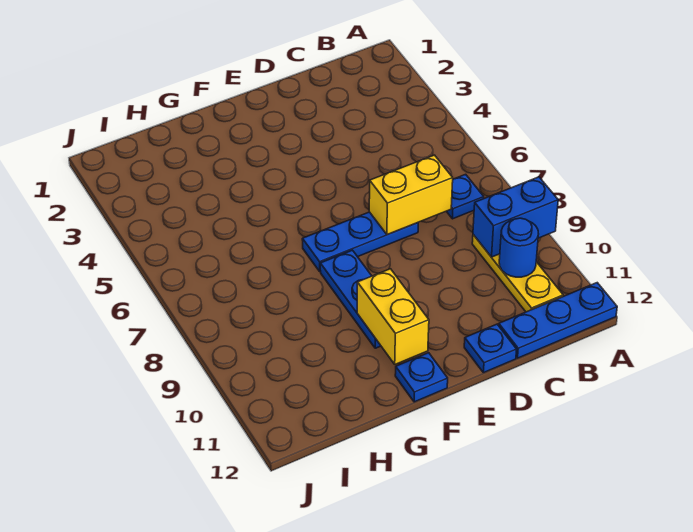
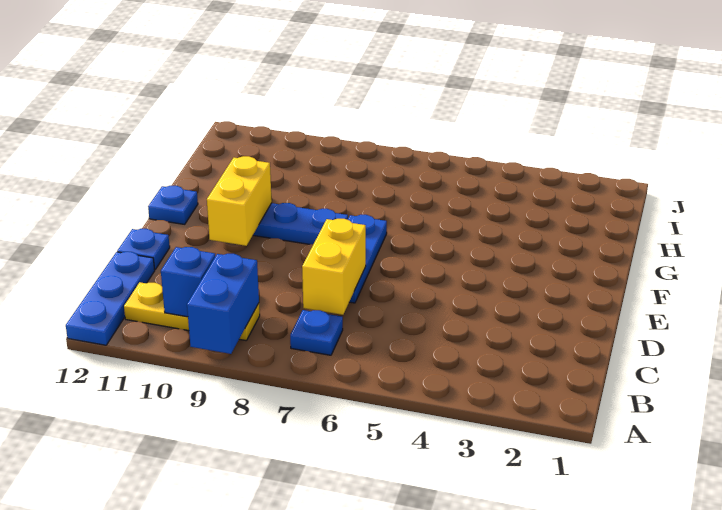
blue round brick B10 level 2 -> blue brick B10 level 2
yellow brick F10:F11 level 2 -> yellow brick E10:F10 level 2

